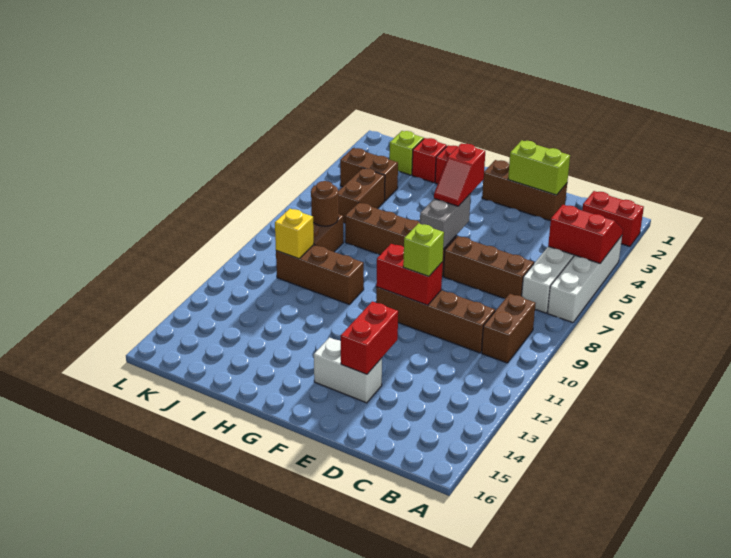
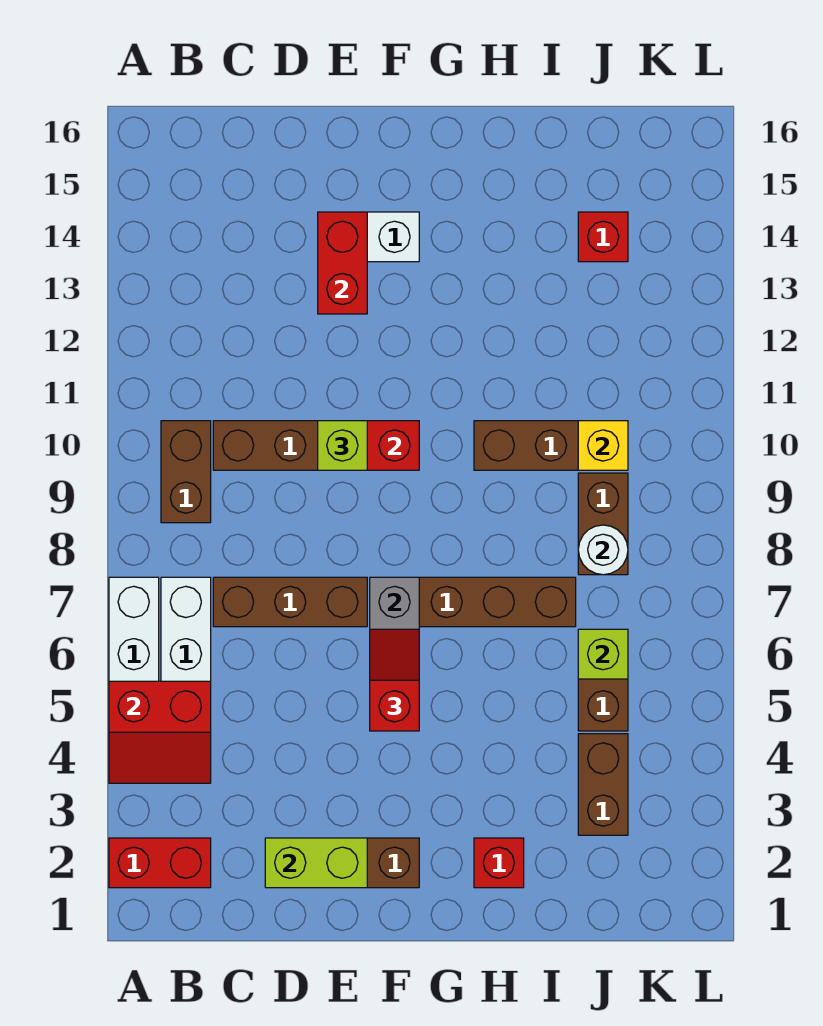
red brick I2 level 1 -> red brick J14 level 1
lime brick J2 level 1 -> lime brick J6 level 2
brown brick J4:K4 level 1 -> brown brick J3:J4 level 1
brown round brick J8 level 2 -> white round brick J8 level 2

